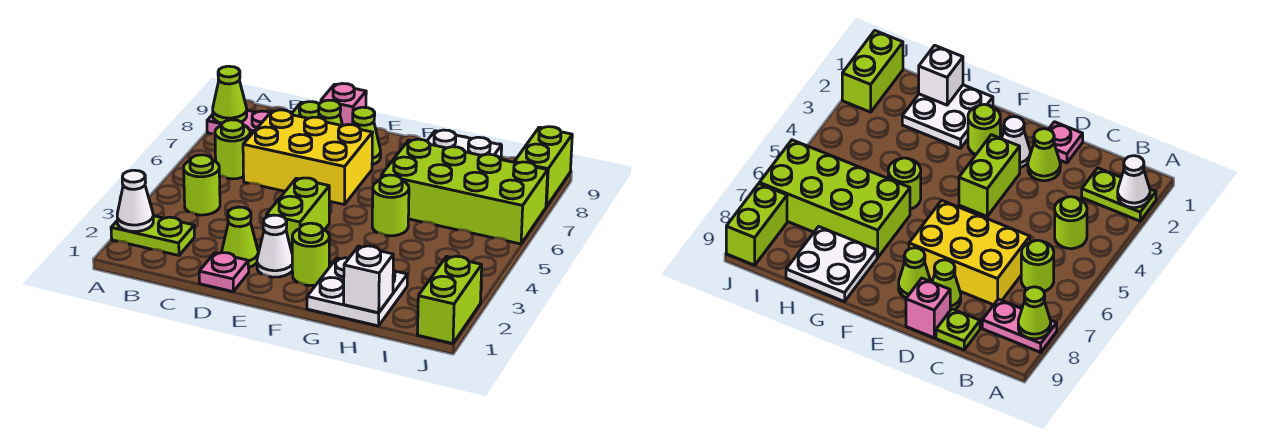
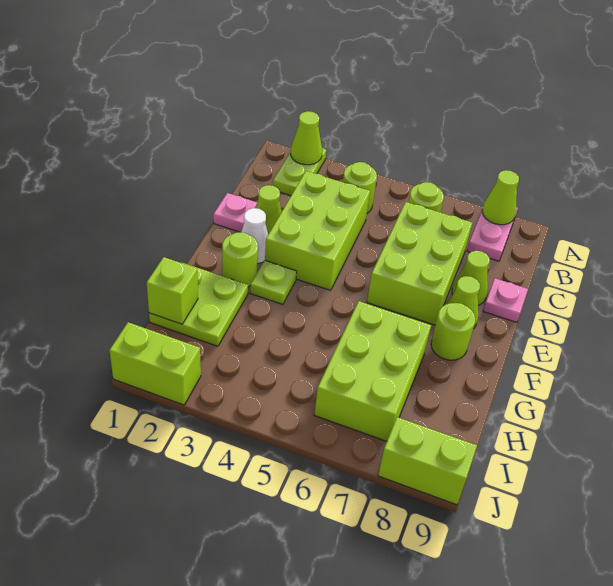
white cone A2 level 2 -> lime cone A2 level 2
yellow brick C6:E7 level 1 -> lime brick C6:E7 level 1
lime plate C9 level 1 -> lime plate F3 level 1
pink brick D9 level 1 -> pink plate D9 level 1
lime brick E3:E4 level 1 -> lime brick C3:E4 level 1
white plate G1:H2 level 1 -> lime plate G1:H2 level 1
lime round brick G5 level 1 -> lime round brick F8 level 1
lime brick G6:J7 level 1 -> lime brick G6:I7 level 1
white plate G8:H9 level 1 -> none
white brick H1 level 2 -> lime brick H1 level 2

